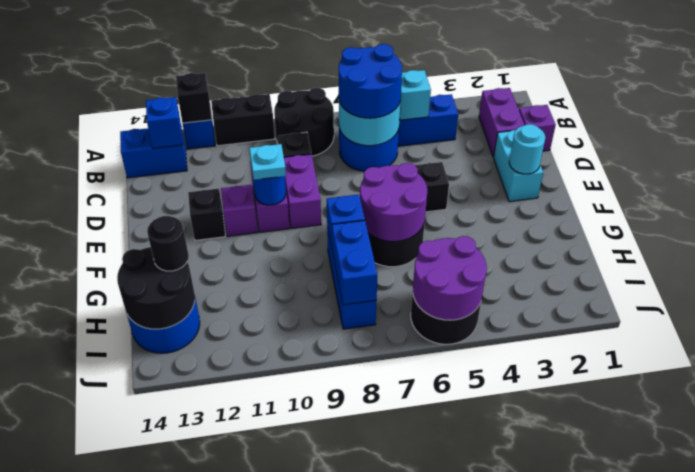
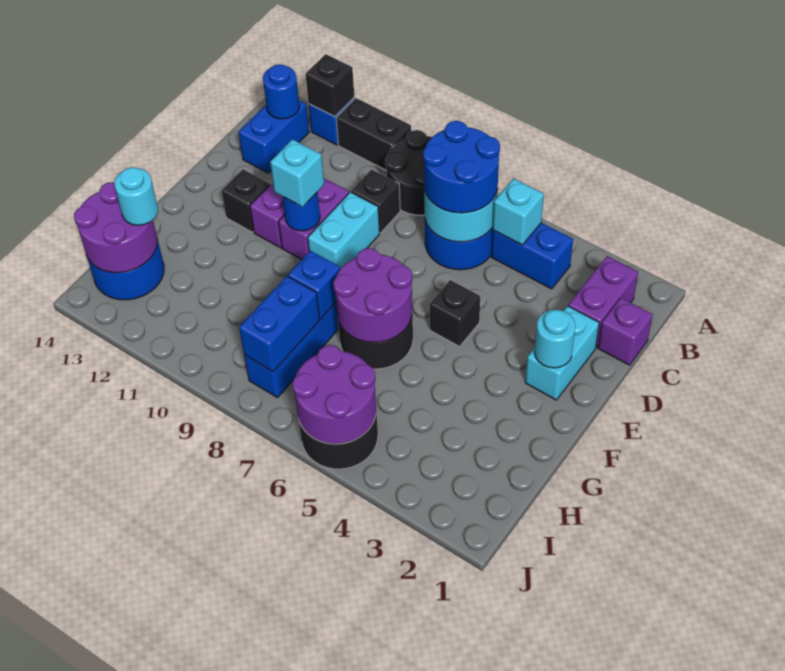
blue brick B13:B14 level 1 -> blue brick B13:C13 level 1
blue brick B13 level 2 -> blue round brick B13 level 2
purple brick D9:E9 level 1 -> cyan brick D9:E9 level 1
cyan plate E10 level 3 -> cyan brick E10 level 3
black round brick H13:I14 level 2 -> purple round brick H13:I14 level 2
black round brick H13 level 3 -> cyan round brick H13 level 3

